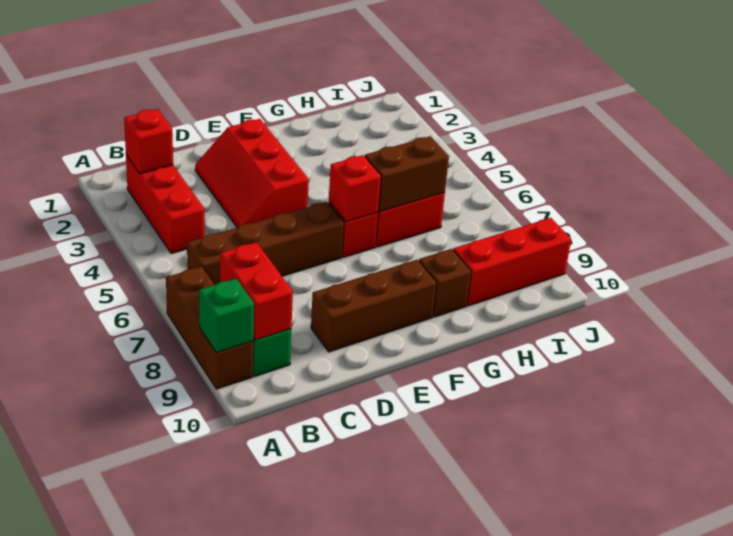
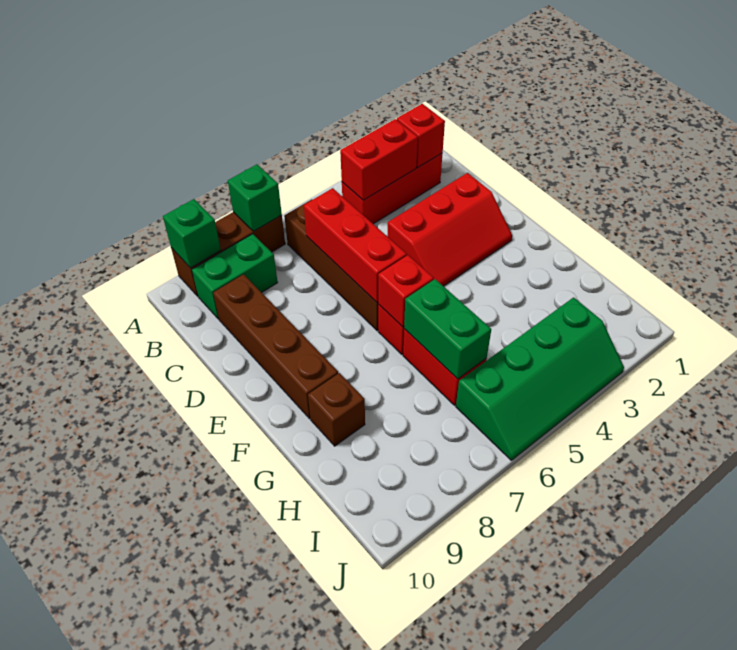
none -> green brick A7 level 2
red brick B8:B9 level 2 -> red brick B3:B4 level 2
red slope D2:E4 level 1 top E -> red slope D2:E4 level 1 top D
brown brick D9:F9 level 1 -> brown brick C9:F9 level 1
brown brick G6:H6 level 2 -> green brick G6:H6 level 2
red brick H9:J9 level 1 -> red brick C6:E6 level 2
none -> green slope I3:J6 level 1 top I

